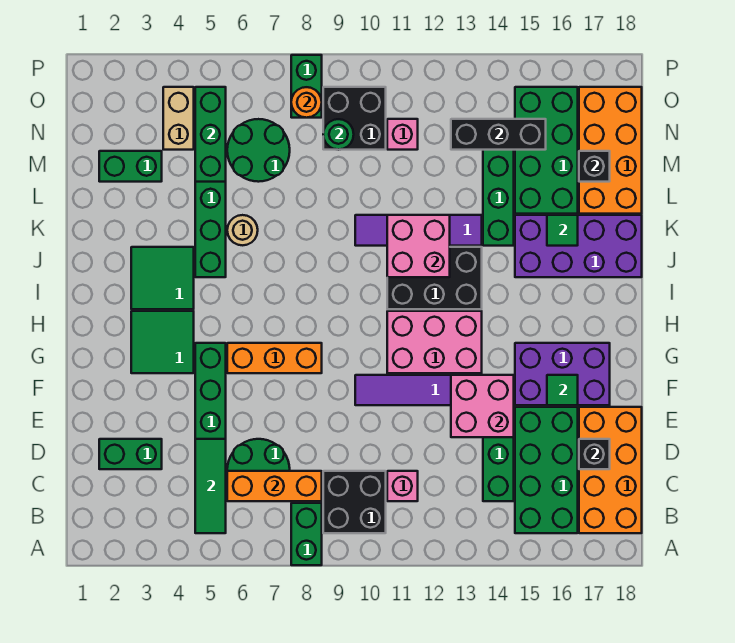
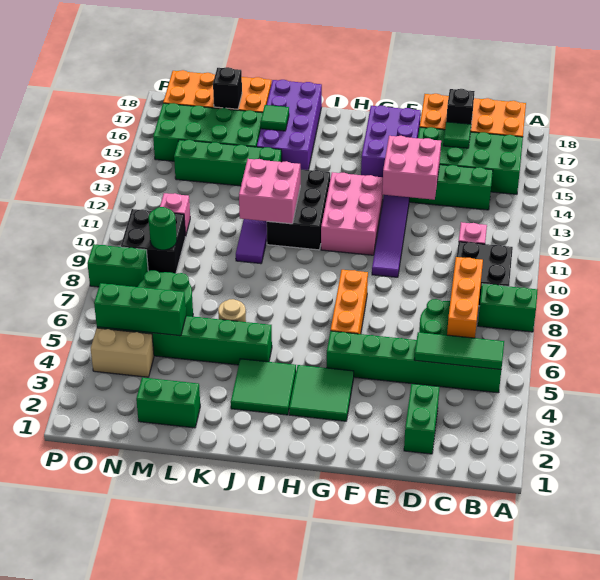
green tile F16 level 2 -> green tile D16 level 2
green brick M2:M3 level 1 -> green brick L2:M2 level 1
black brick N13:N15 level 2 -> none
orange round brick O8 level 2 -> none

